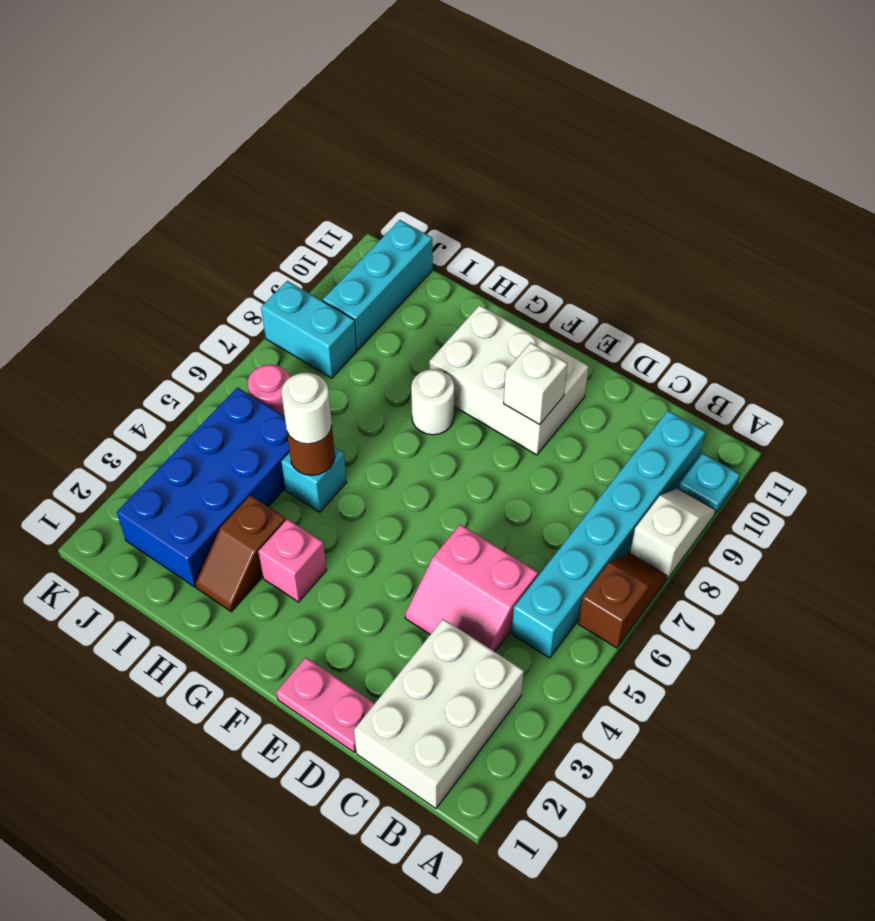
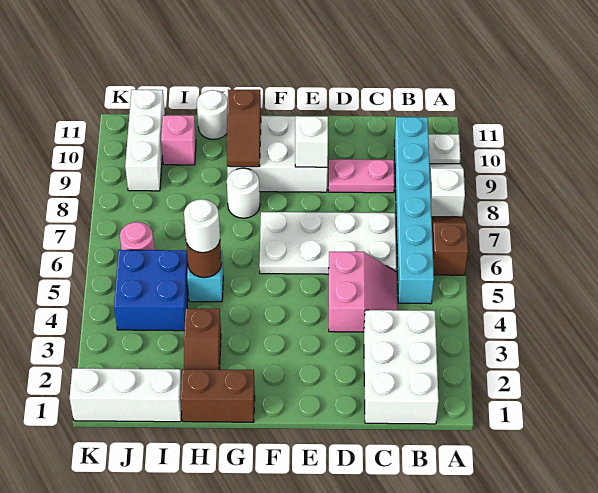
cyan plate A10 level 1 -> white plate A10 level 1
pink slope C4:D5 level 1 top 5 -> pink slope C4:D5 level 1 top D
none -> white plate C6:F7 level 1
pink plate D1:E1 level 1 -> pink plate C9:D9 level 1
none -> brown brick G1:H1 level 1
pink brick G3 level 1 -> pink brick I10 level 1
none -> brown slope G9:G10 level 2 top 10
none -> white round brick H11 level 1
none -> white brick I1:K1 level 1
blue brick I2:J5 level 1 -> blue brick I4:J5 level 1
cyan brick J8:K8 level 1 -> none
cyan brick J9:J11 level 1 -> white brick J9:J11 level 1

